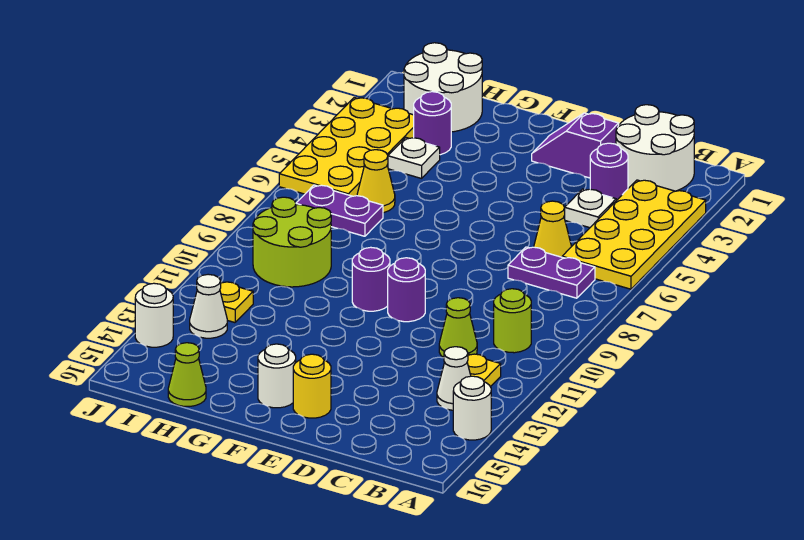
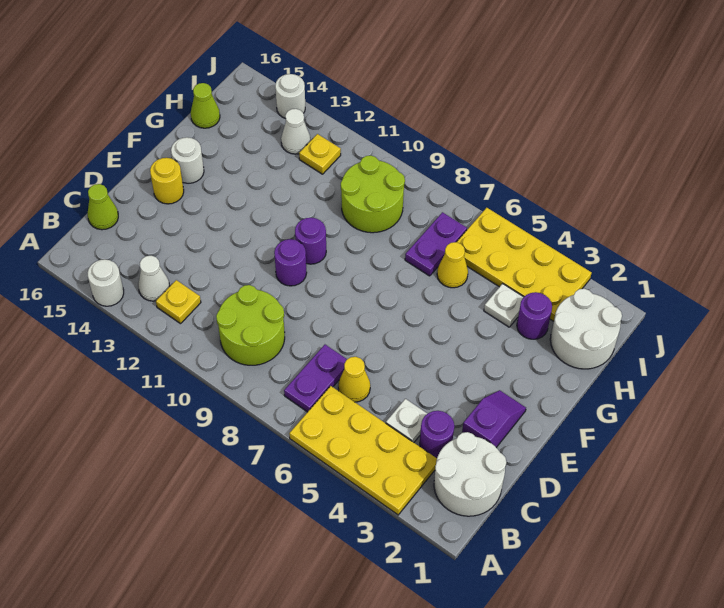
lime round brick B10 level 1 -> lime round brick B9:C10 level 1
lime cone C11 level 1 -> lime cone C16 level 1

